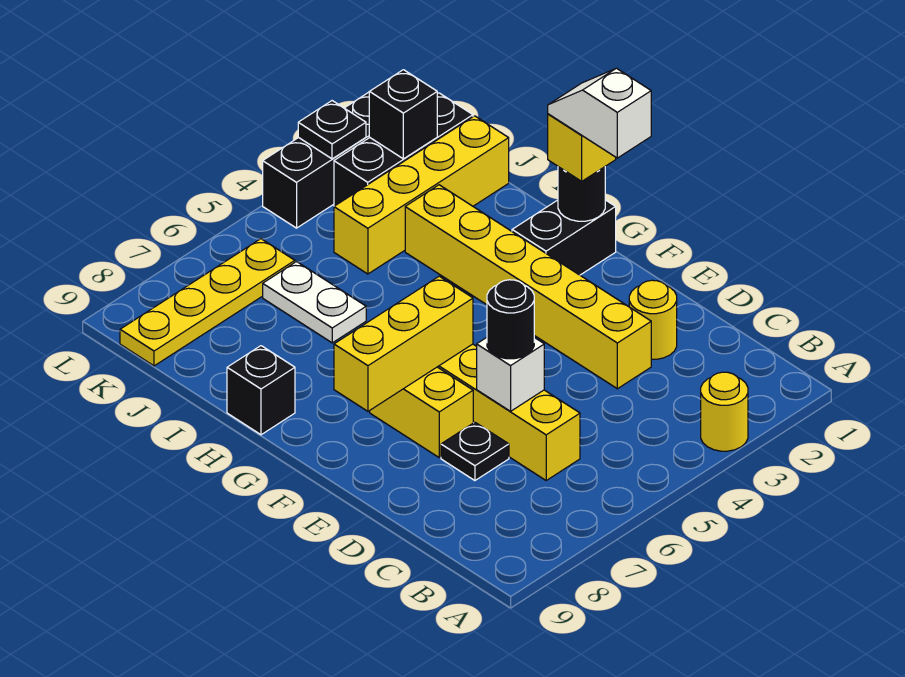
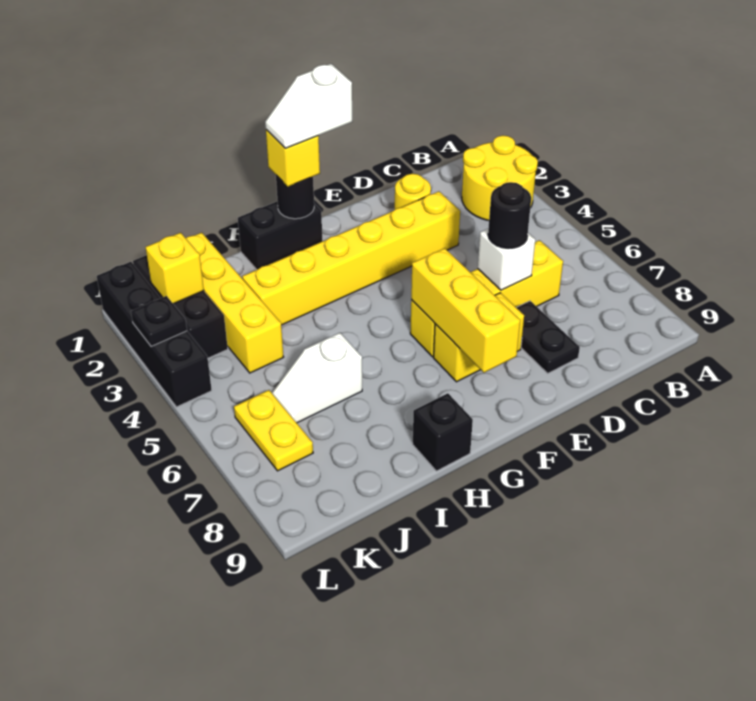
yellow round brick A3 level 1 -> yellow round brick A2:B3 level 1
black plate D7 level 1 -> black plate D7:D8 level 1
black brick G1:G2 level 1 -> black brick G1:H1 level 1
white plate I6:J6 level 1 -> white slope I6:J6 level 1 top I
black brick K2 level 2 -> yellow brick K2 level 2
yellow plate K6:K9 level 1 -> yellow plate K6:K7 level 1

